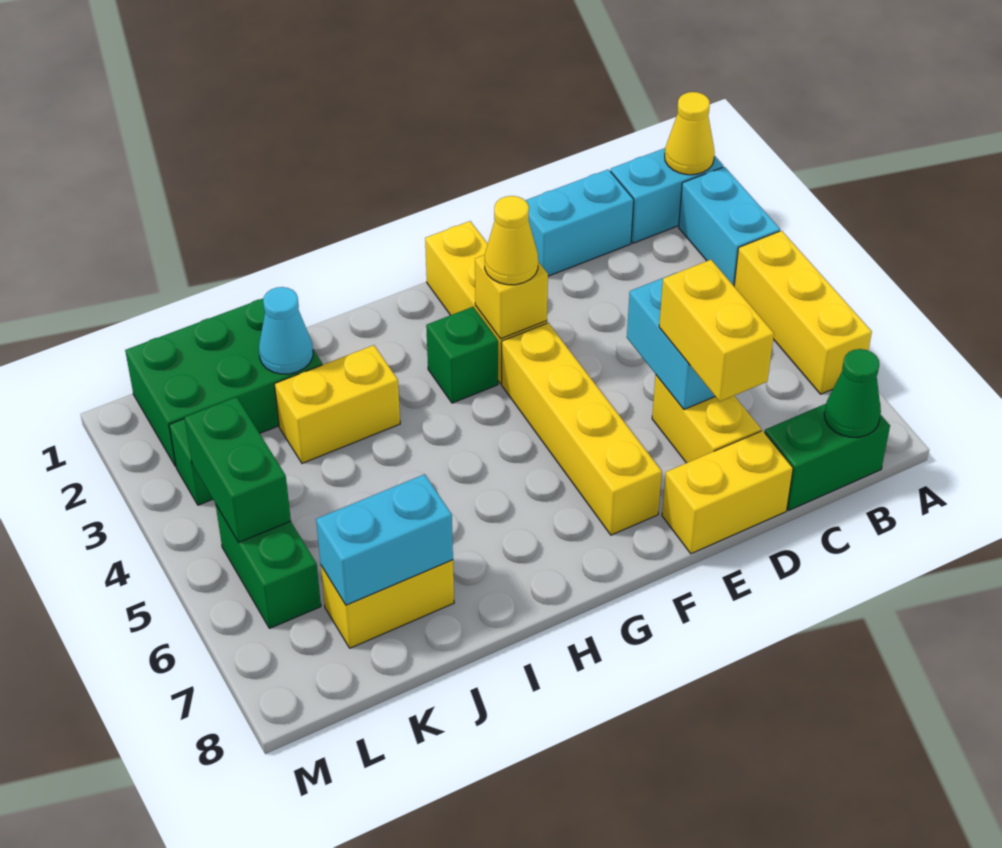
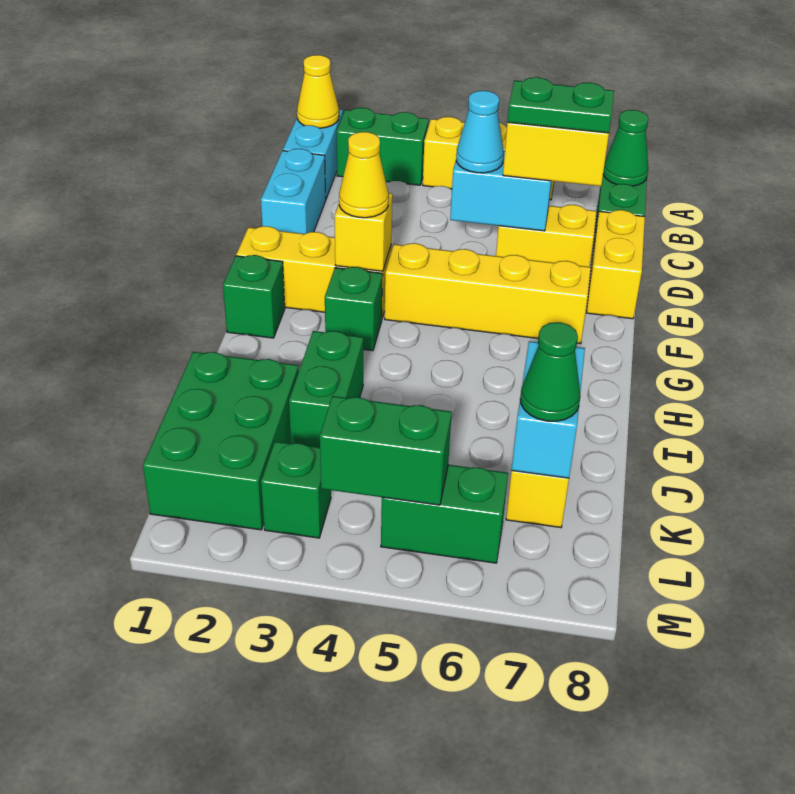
cyan brick A2:A3 level 1 -> green brick A2:A3 level 1
none -> green plate D6:D7 level 4
none -> green brick G1 level 1
yellow brick I3:J3 level 1 -> green brick I3:J3 level 1
cyan cone J2 level 2 -> cyan cone D5 level 3
none -> green cone K7 level 3

